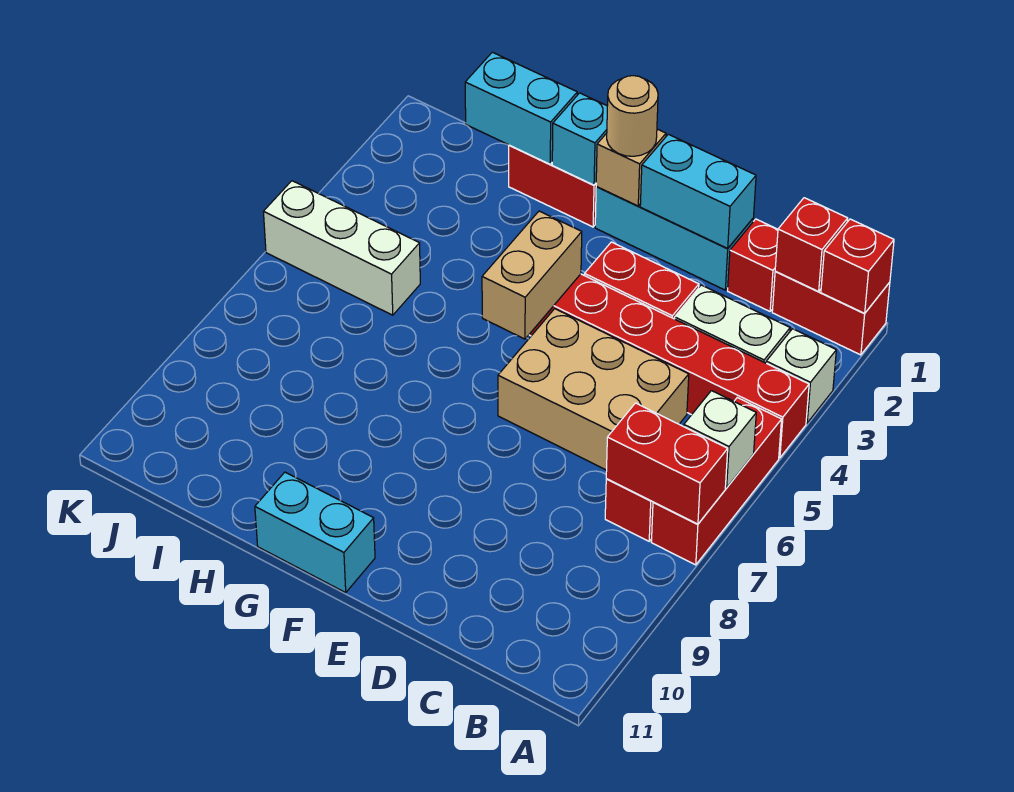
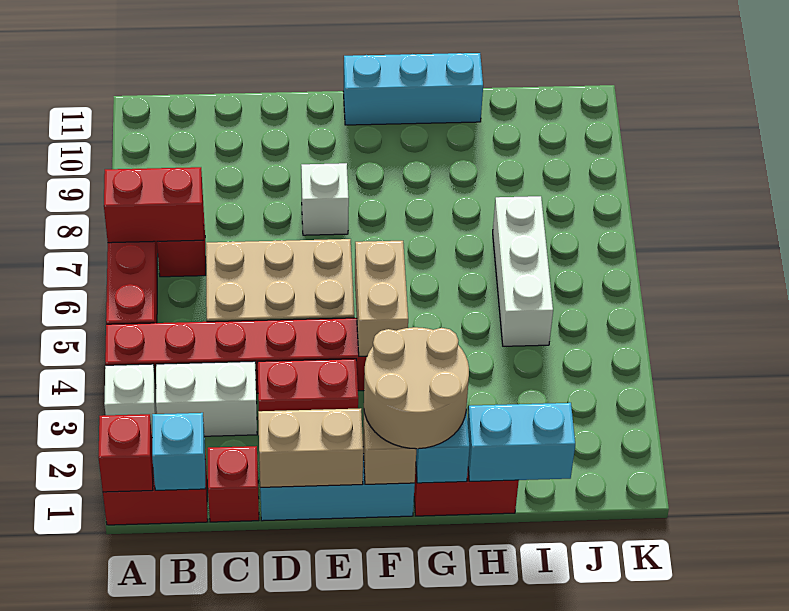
white brick A6 level 2 -> white brick E8 level 1
red brick B1 level 2 -> cyan brick B1 level 2
cyan brick D1:E1 level 2 -> tan brick D1:E1 level 2
tan round brick F1 level 3 -> tan round brick F1:G2 level 3
cyan brick F11:G11 level 1 -> cyan brick F11:H11 level 1
white brick I5:K5 level 1 -> white brick I5:I7 level 1

